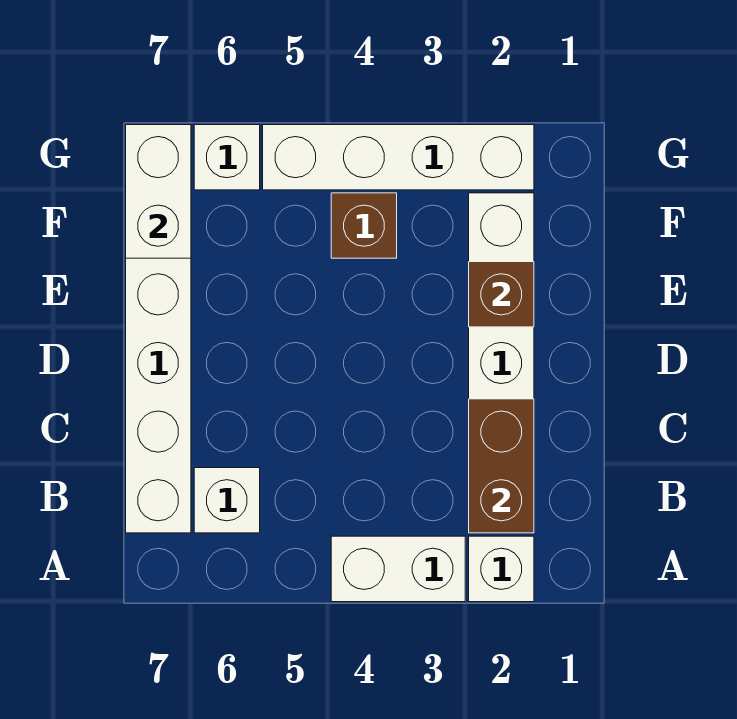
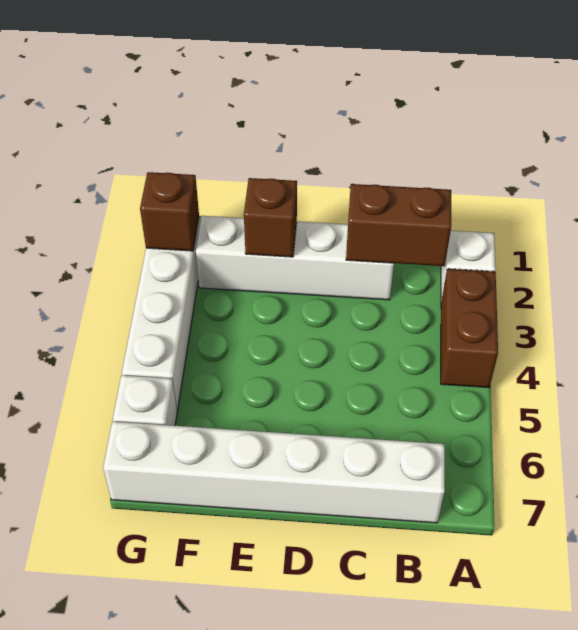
white brick A3:A4 level 1 -> brown brick A3:A4 level 1
white brick B6 level 1 -> none
brown brick F4 level 1 -> brown brick G2 level 2
white brick F7:G7 level 2 -> none

